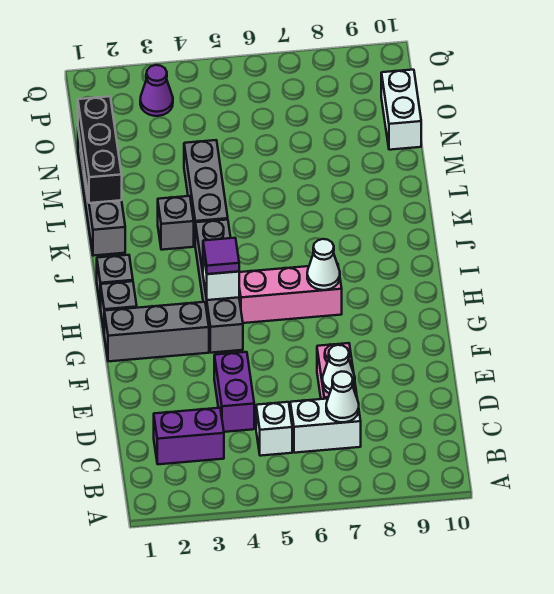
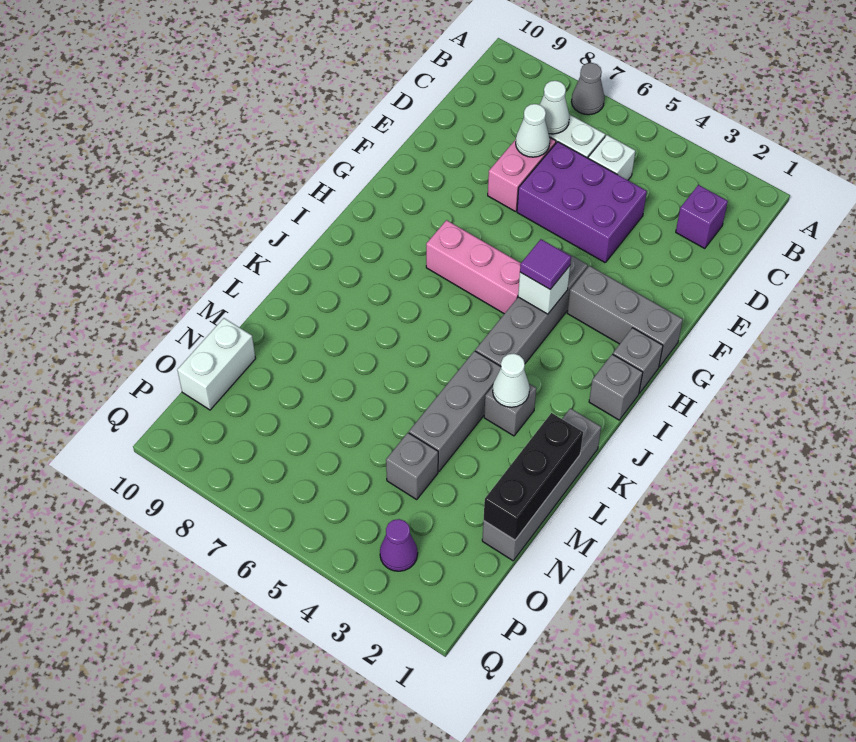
none -> grey cone A7 level 1
purple brick C2:C3 level 1 -> purple brick C2 level 1
purple brick D4:E4 level 1 -> purple brick D4:E6 level 1
white cone H7 level 2 -> white cone K3 level 2
none -> grey brick N4 level 1

